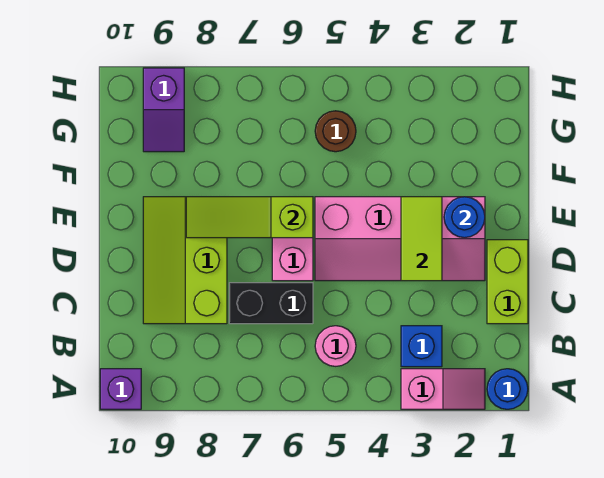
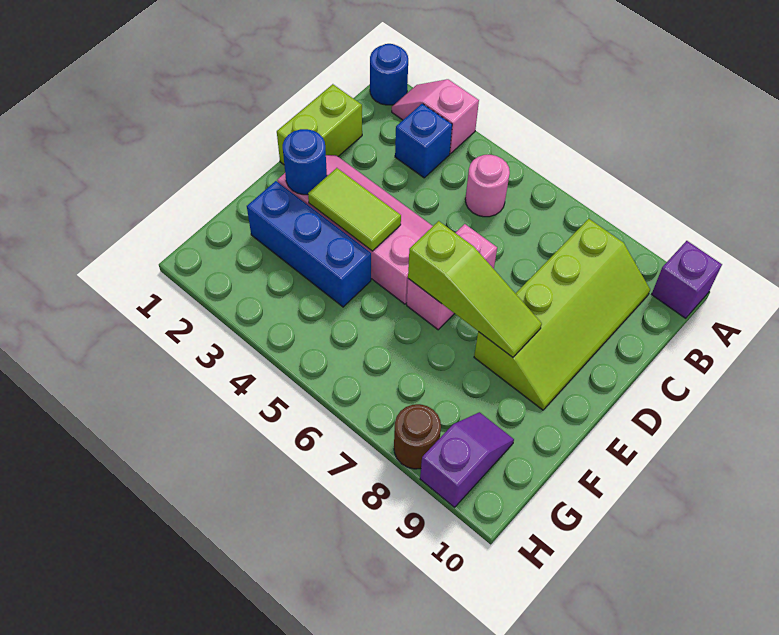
black brick C6:C7 level 1 -> none
lime slope C8:E9 level 1 top 8 -> lime slope B8:E9 level 1 top 8
lime tile D3:E3 level 2 -> lime tile E3:E4 level 2
none -> blue brick F2:F4 level 1
brown round brick G5 level 1 -> brown round brick H8 level 1

